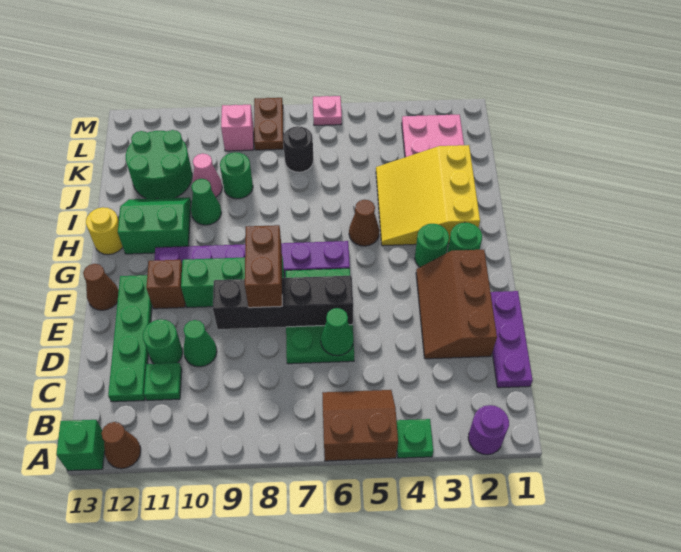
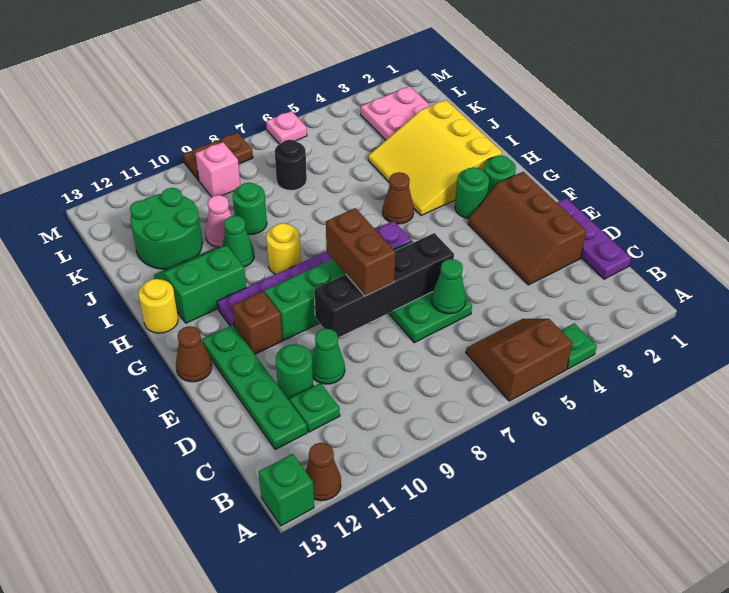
purple round brick A2 level 1 -> none
none -> yellow round brick H9 level 1
brown plate L8:M8 level 1 -> brown plate M8:M9 level 1

